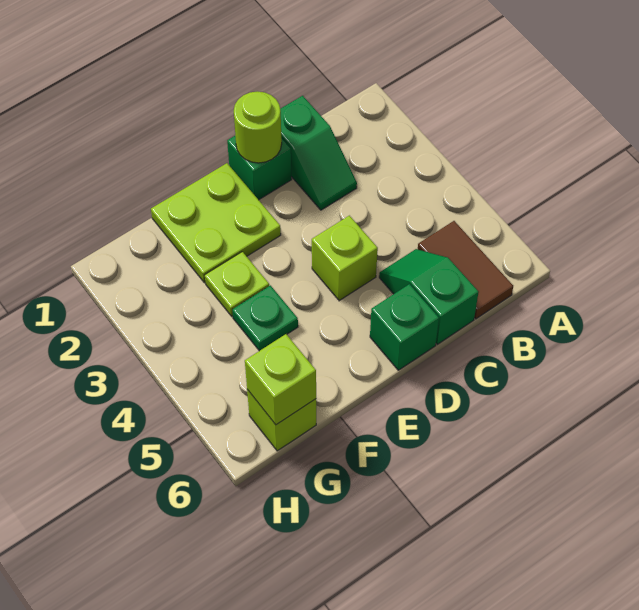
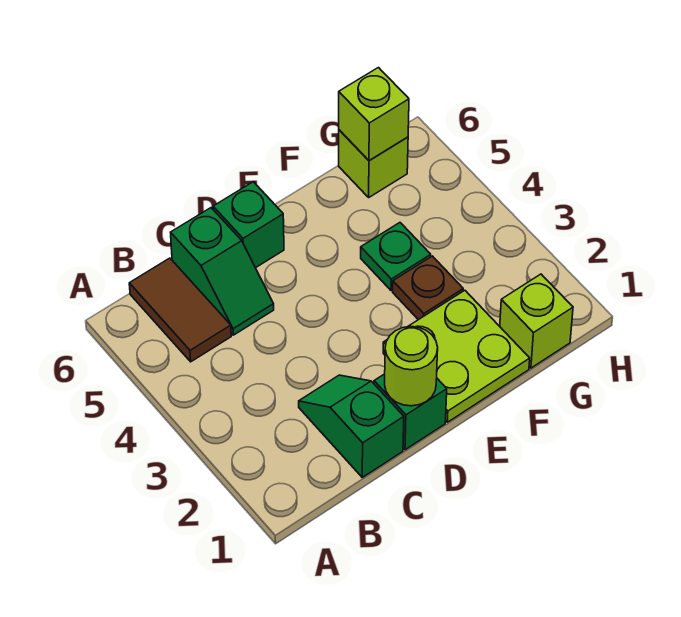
lime brick D4 level 1 -> lime brick G1 level 1
lime plate F3 level 1 -> brown plate F3 level 1

